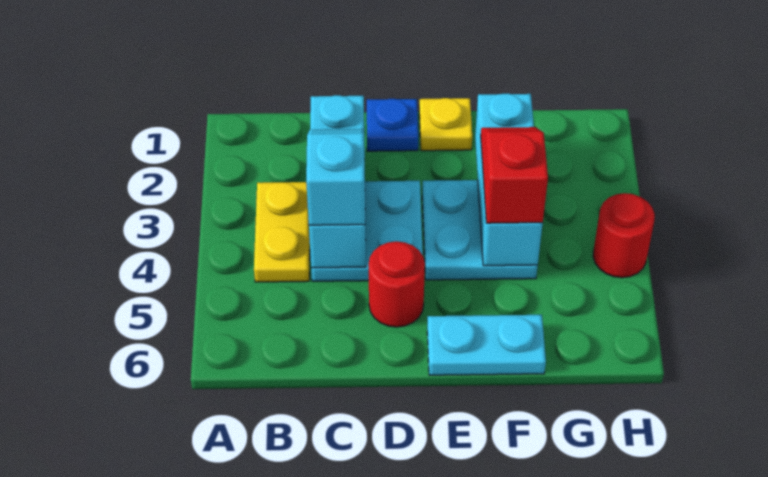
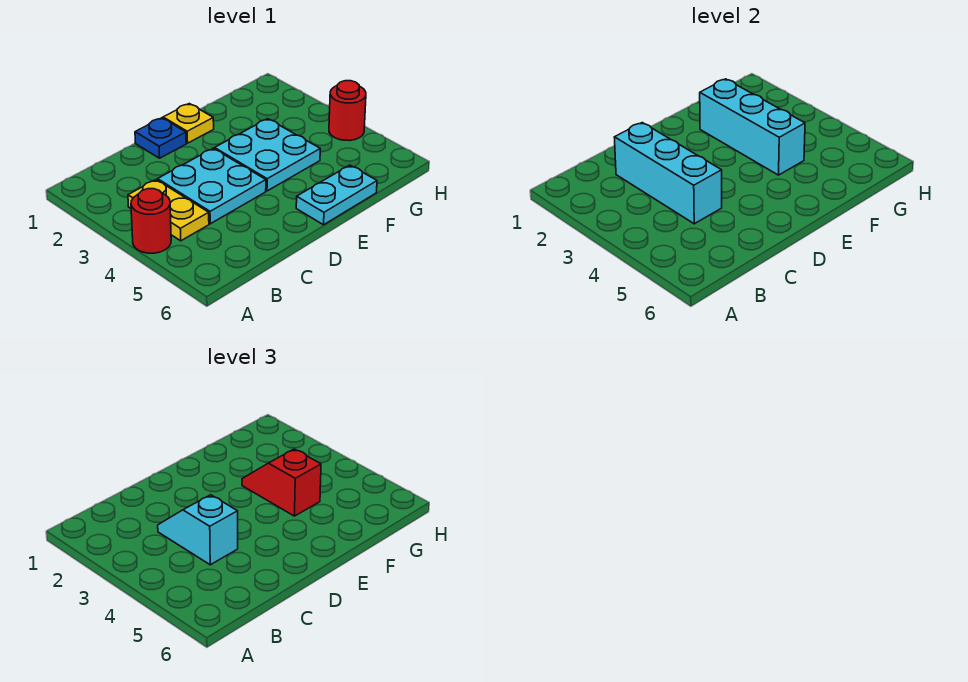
red round brick D5 level 1 -> red round brick A4 level 1

